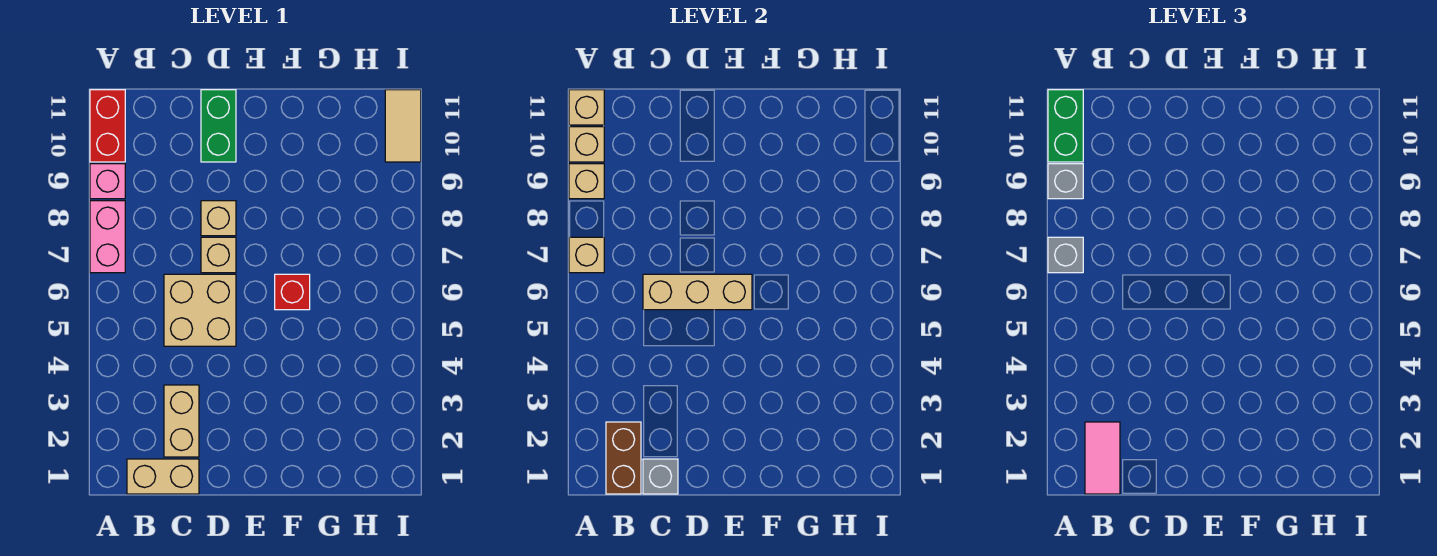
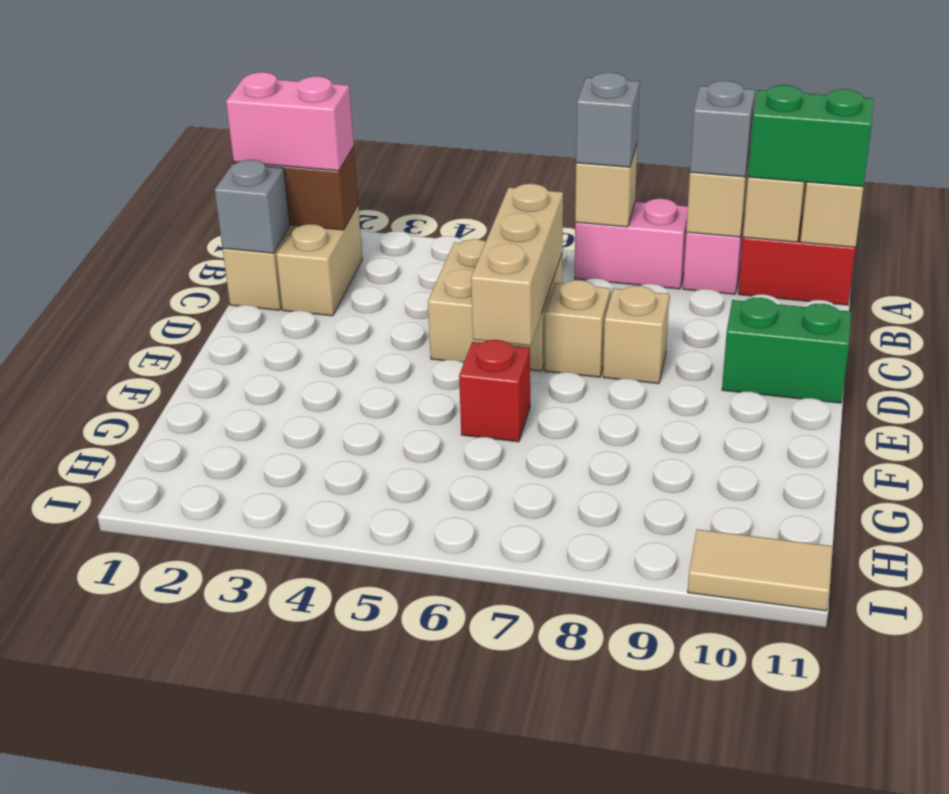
pink tile B1:B2 level 3 -> pink brick B1:B2 level 3
tan brick C2:C3 level 1 -> tan brick B2:C2 level 1

